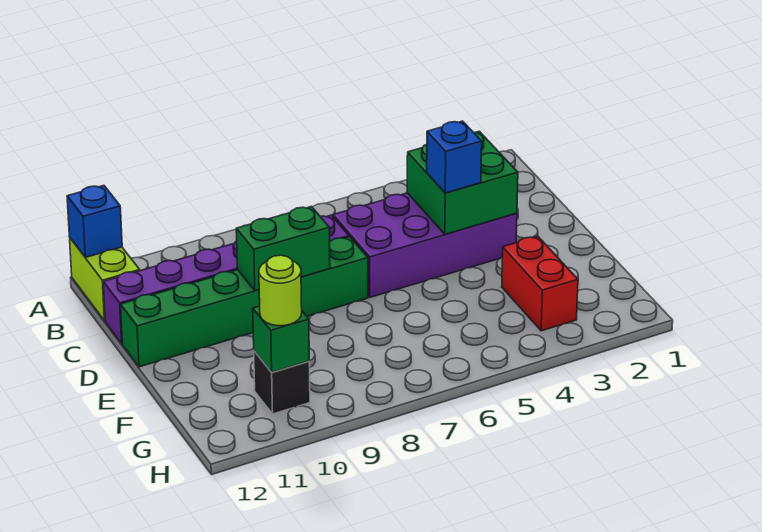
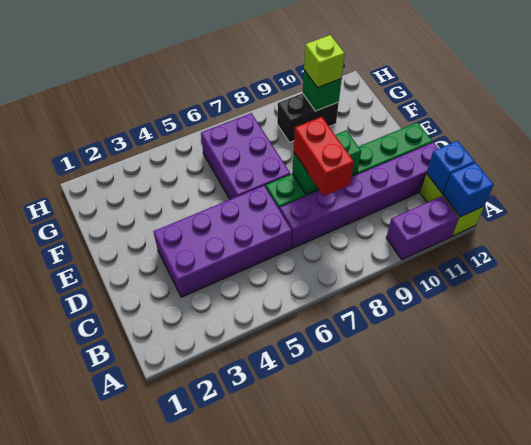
none -> purple brick A10:A11 level 1
green brick C3:D4 level 2 -> none
blue brick D4 level 3 -> blue brick B12 level 2
none -> purple brick E6:G7 level 1
red brick F3:G3 level 1 -> red brick C8:D8 level 3
black brick G10 level 1 -> black brick G9:G10 level 1
lime round brick G10 level 3 -> lime brick G10 level 3

